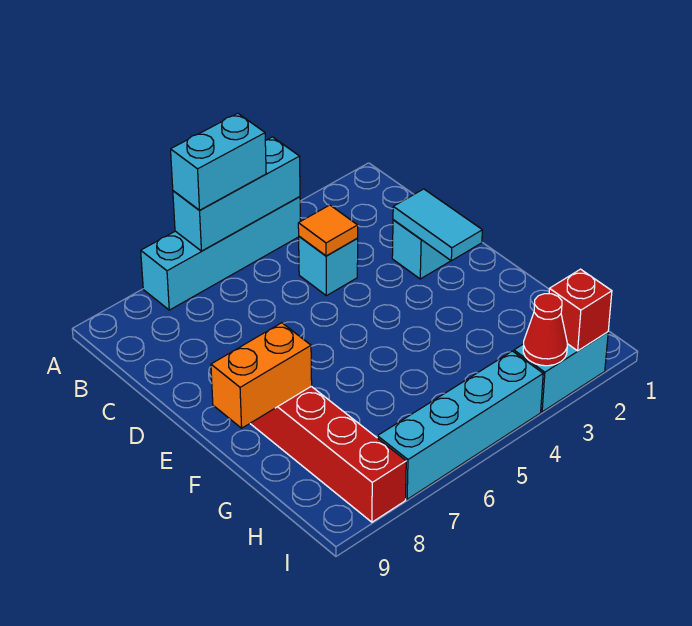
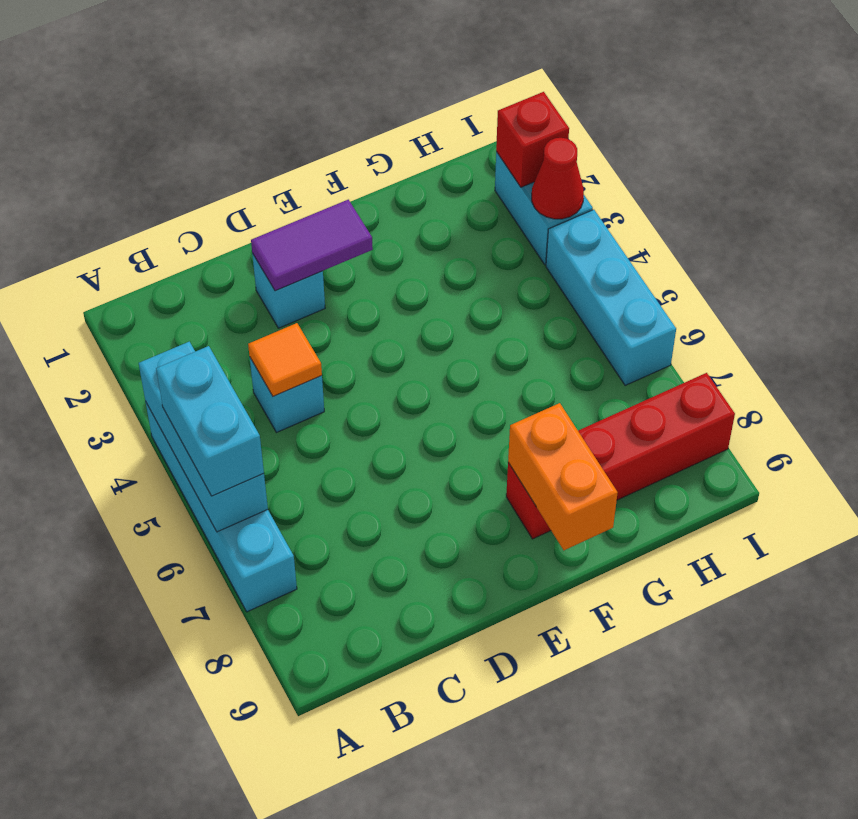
cyan tile D2:E2 level 2 -> purple tile D2:E2 level 2
cyan brick I4:I7 level 1 -> cyan brick I4:I6 level 1

